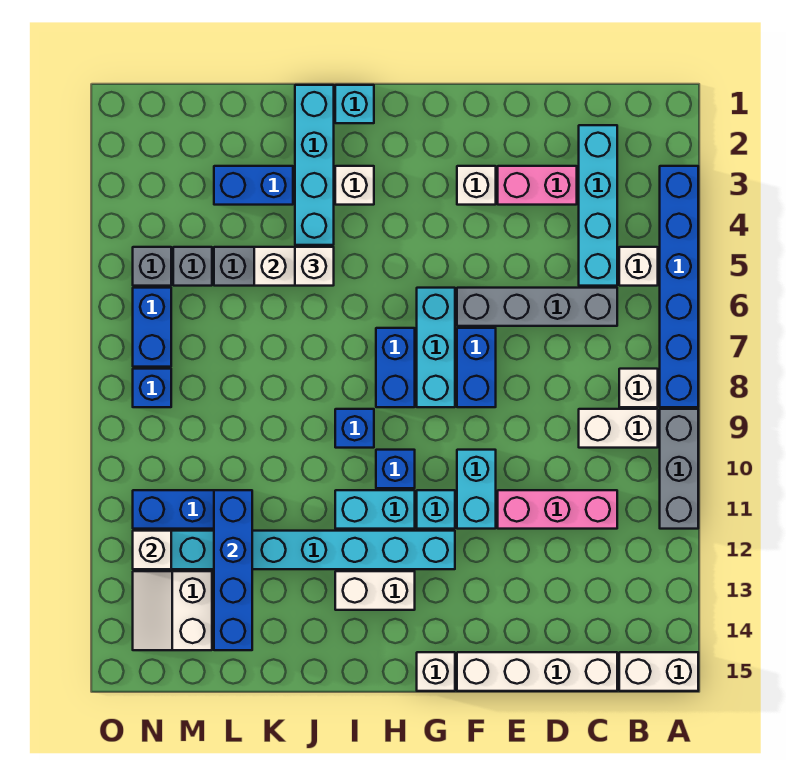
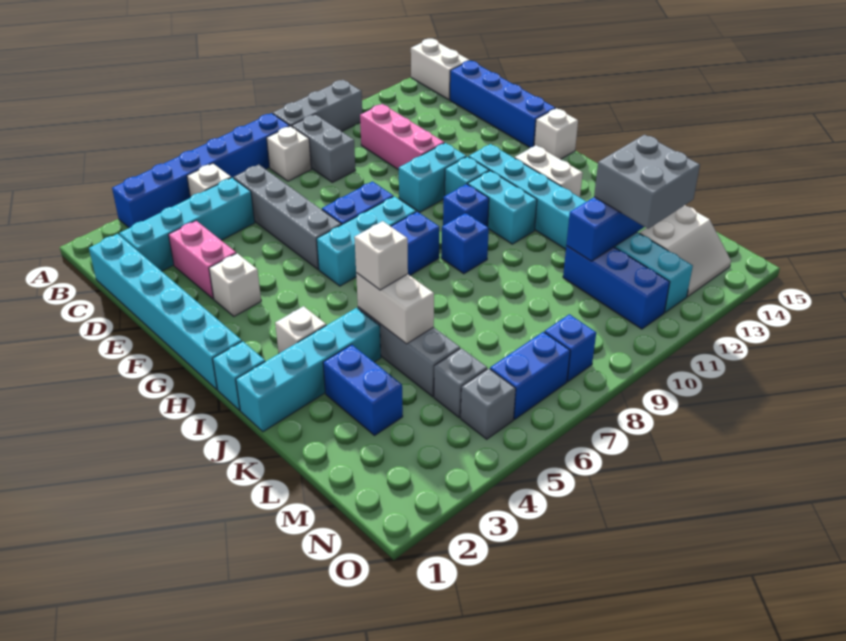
white brick B9:C9 level 1 -> grey brick B9:C9 level 1
none -> cyan brick C1:H1 level 1
white brick C15:F15 level 1 -> blue brick C15:F15 level 1
none -> grey brick L12:M13 level 3
white brick N12 level 2 -> none

